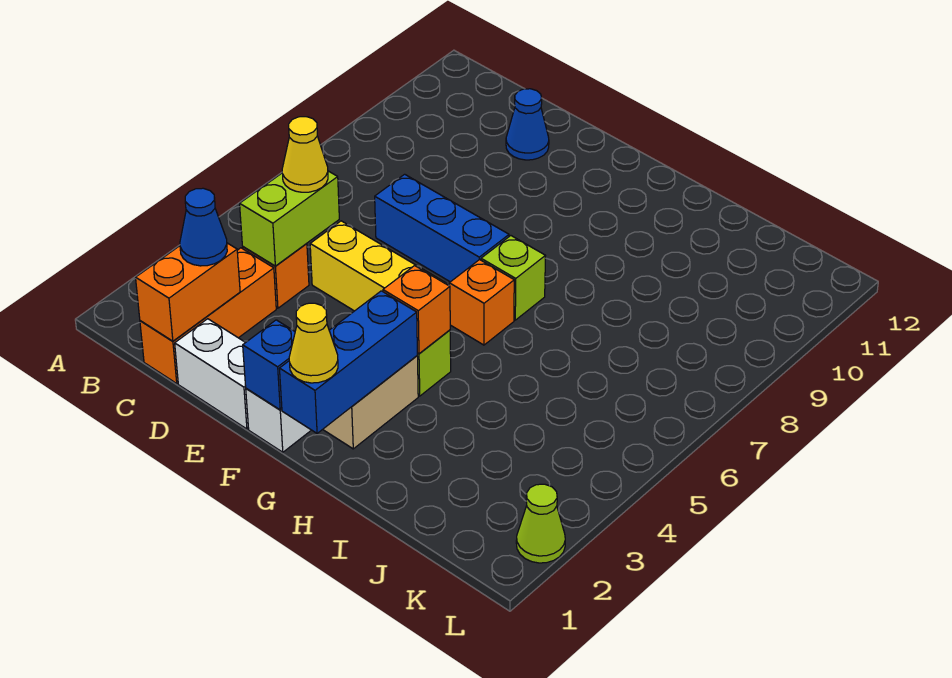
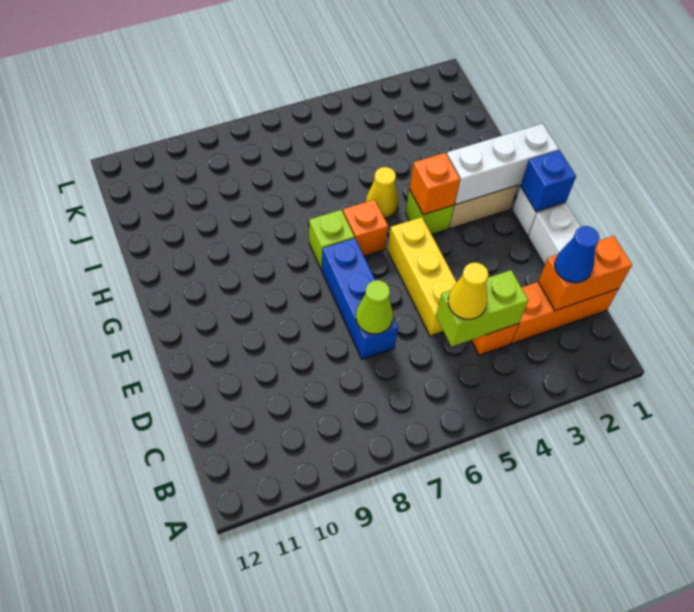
blue cone D11 level 1 -> none
blue brick G1:G3 level 2 -> white brick G1:G3 level 2
yellow cone G1 level 3 -> yellow cone H5 level 1
lime cone L2 level 1 -> lime cone D7 level 2

